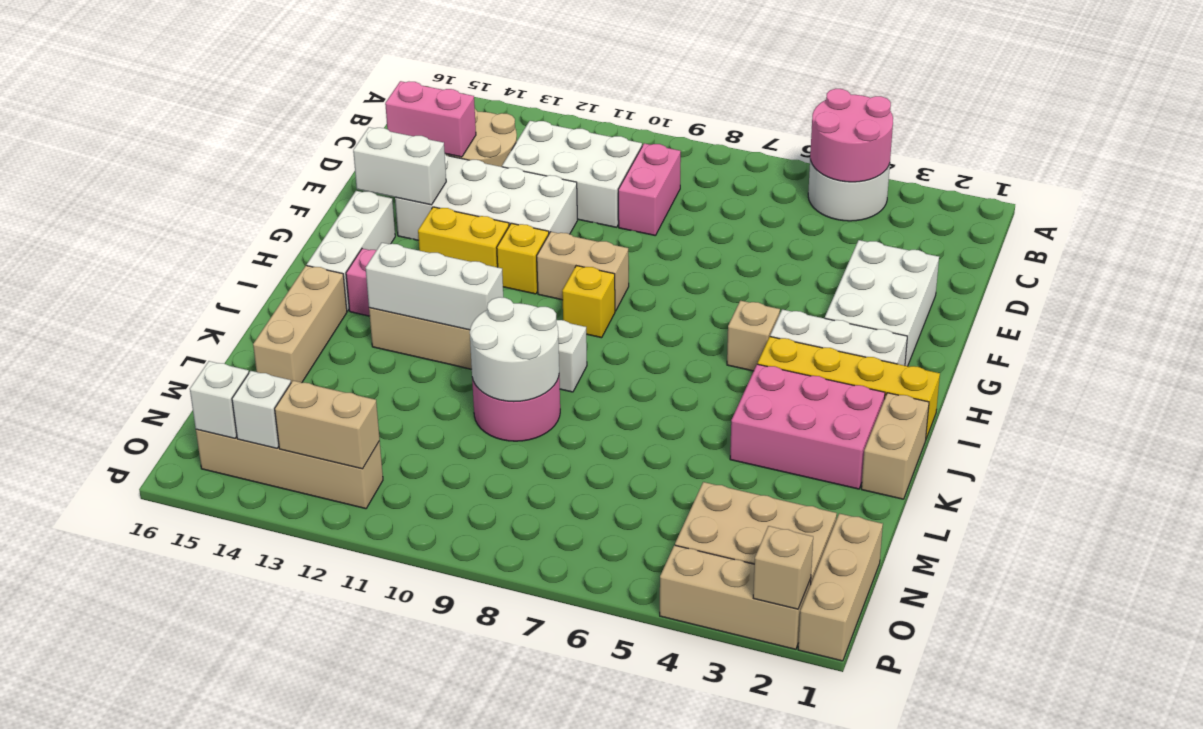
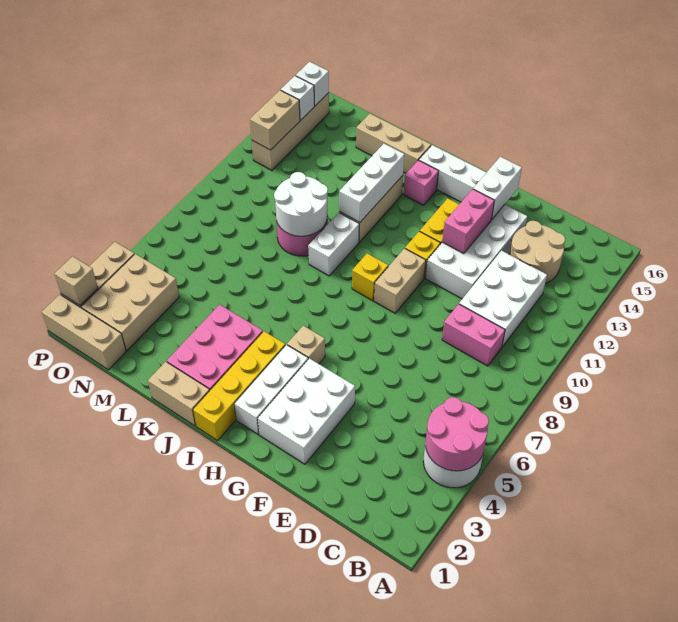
pink brick D14:D15 level 2 -> pink brick F12:F13 level 2
white brick E2:G3 level 1 -> white brick F2:G4 level 1

